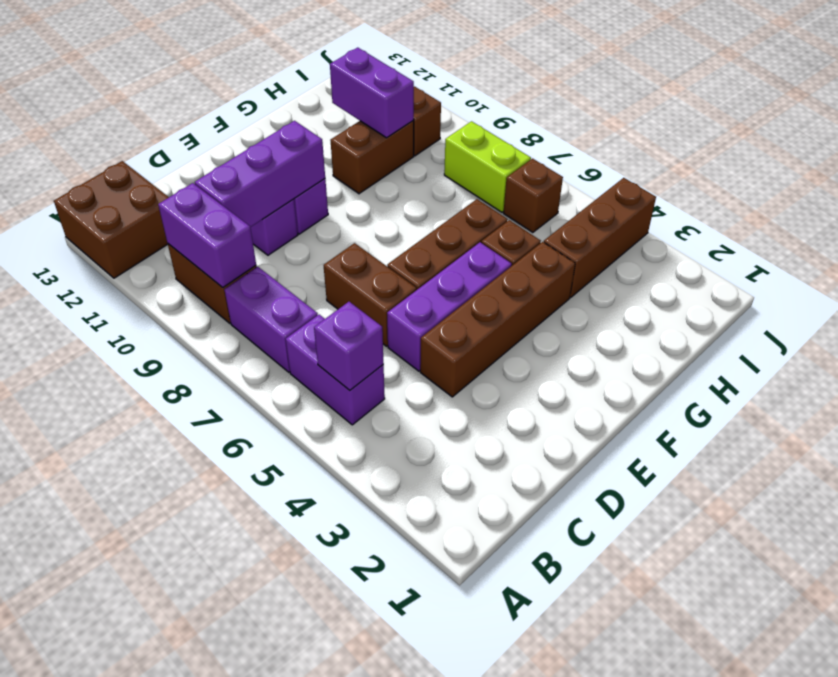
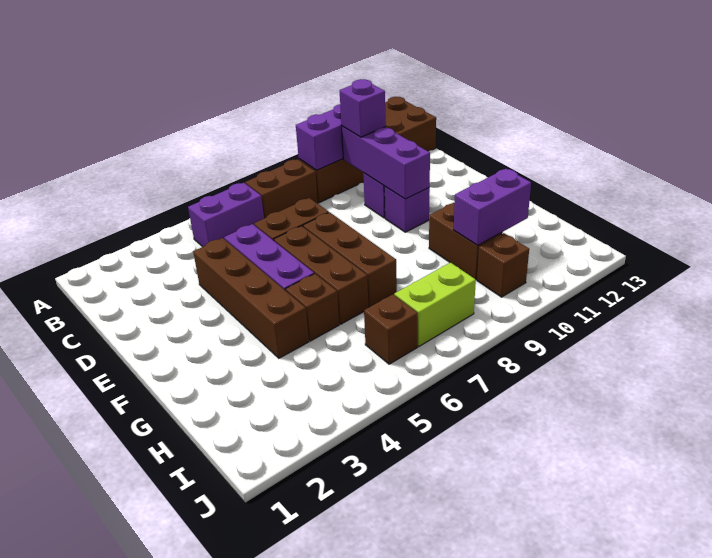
purple brick B5 level 2 -> purple brick C10 level 3
purple brick B7:B8 level 1 -> brown brick B7:B8 level 1
brown brick H4:J4 level 1 -> brown brick E7:G7 level 1

